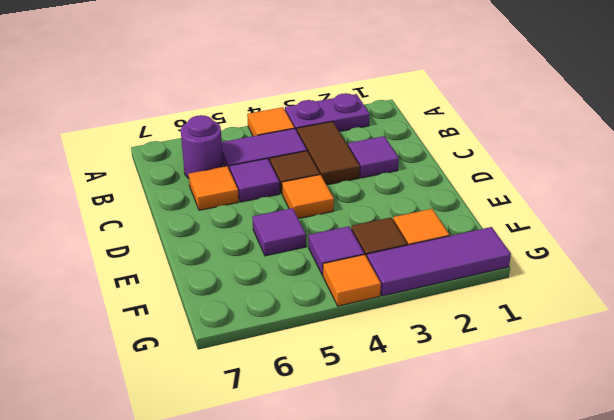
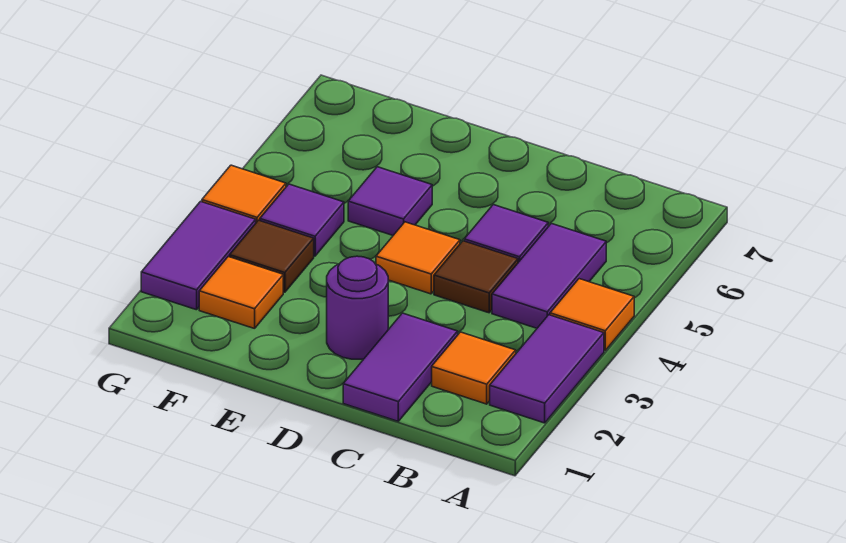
purple plate A2:A3 level 1 -> purple tile A2:A3 level 1
brown tile B3:C3 level 1 -> none
purple round brick B6 level 1 -> purple round brick D2 level 1
purple tile C2 level 1 -> purple tile C1:C2 level 1
orange tile C6 level 1 -> orange tile B2 level 1
purple tile G1:G3 level 1 -> purple tile G2:G3 level 1

